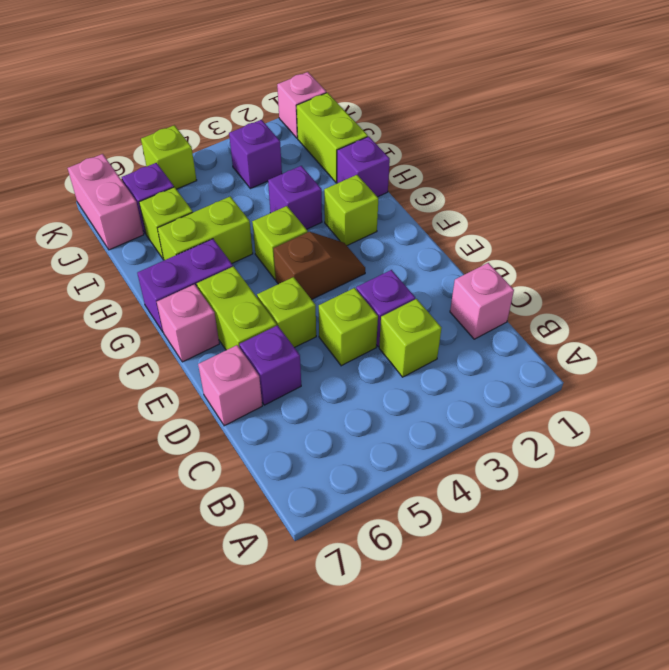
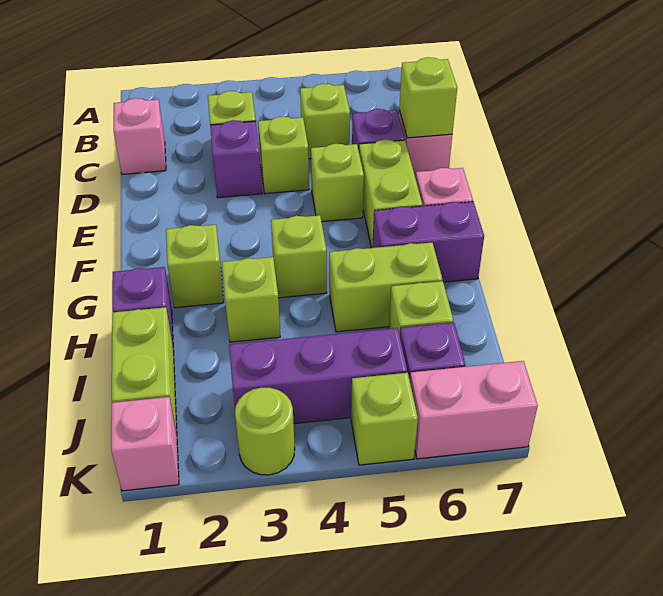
none -> lime brick C5 level 1
none -> lime brick D7 level 2
brown slope F3:F4 level 1 top 4 -> none
purple brick H3 level 1 -> lime brick H3 level 1
purple brick J3 level 1 -> purple brick J3:J5 level 1
pink brick J7:K7 level 1 -> pink brick K6:K7 level 1
none -> lime round brick K3 level 1

